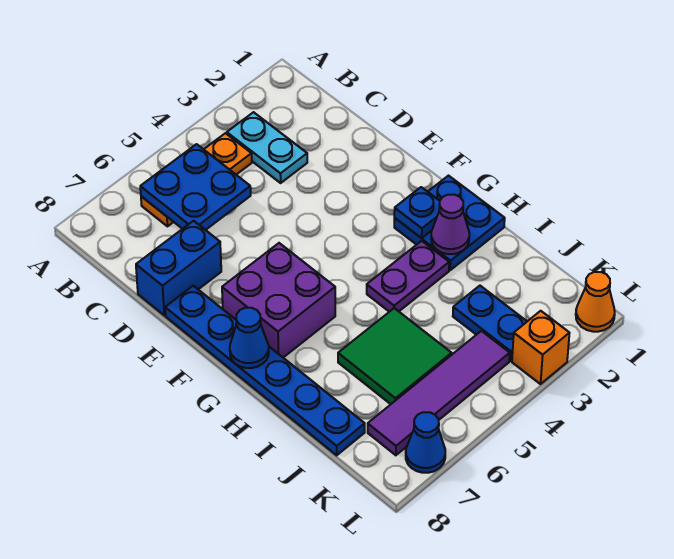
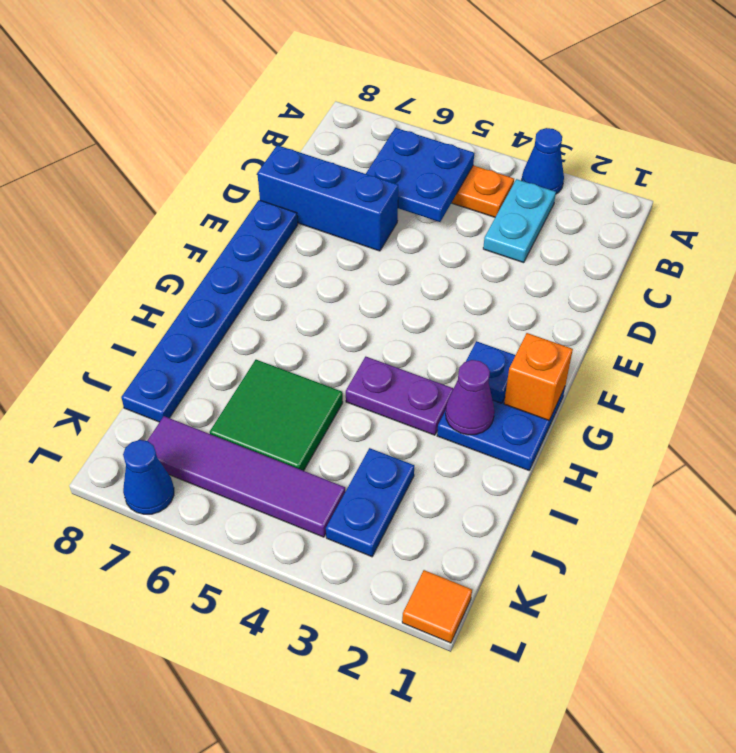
blue brick D7:D8 level 1 -> blue brick D6:D8 level 1
purple brick F6:G7 level 1 -> none
blue cone G8 level 2 -> blue cone A3 level 1
orange cone L1 level 1 -> orange tile L1 level 1
orange brick L3 level 1 -> orange brick G1 level 2

